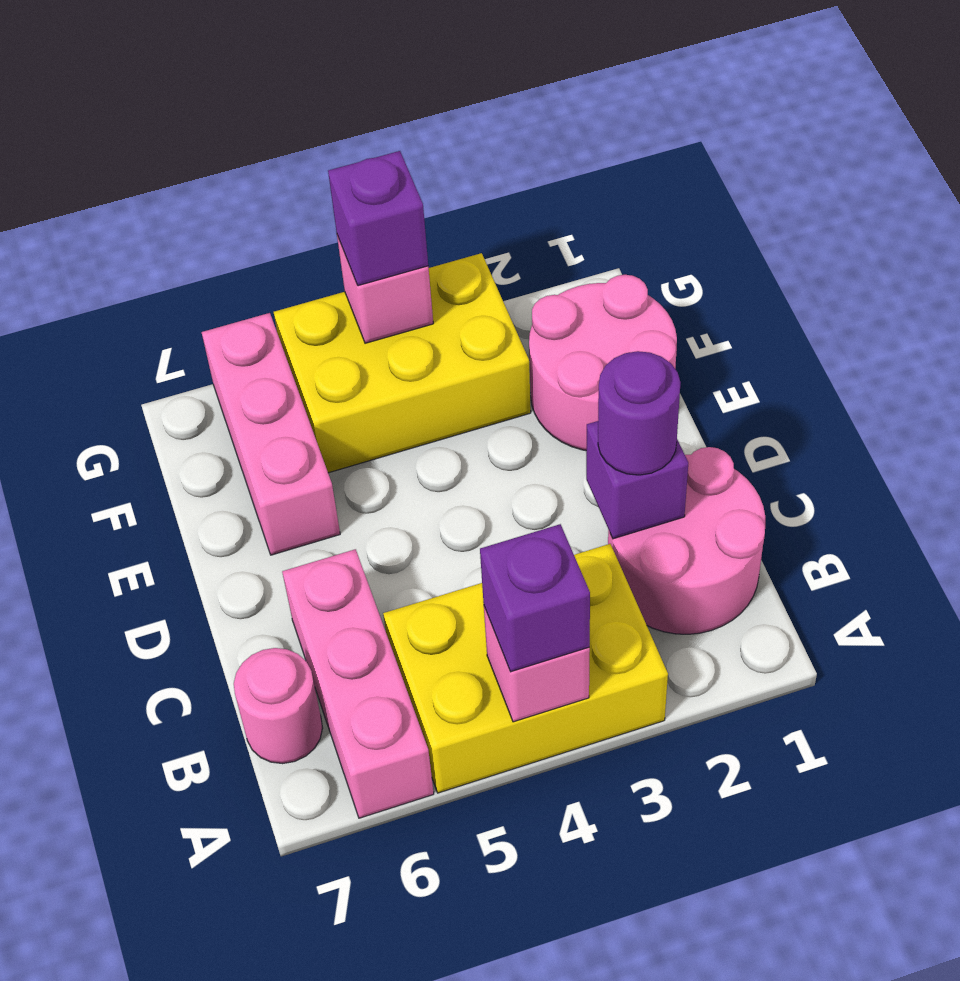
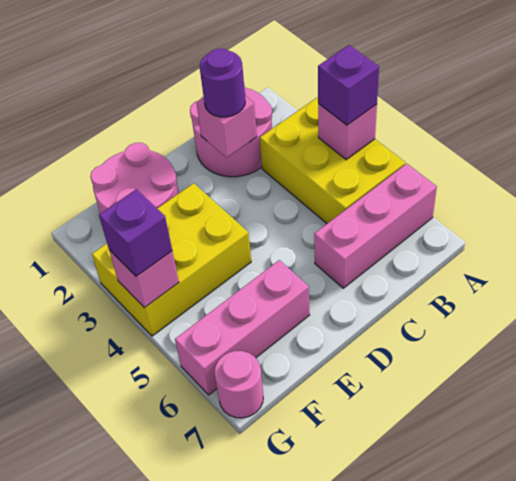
pink round brick B7 level 1 -> pink round brick G7 level 1
purple brick C2 level 2 -> pink brick C2 level 2
yellow brick F3:G5 level 1 -> yellow brick E3:G4 level 1

